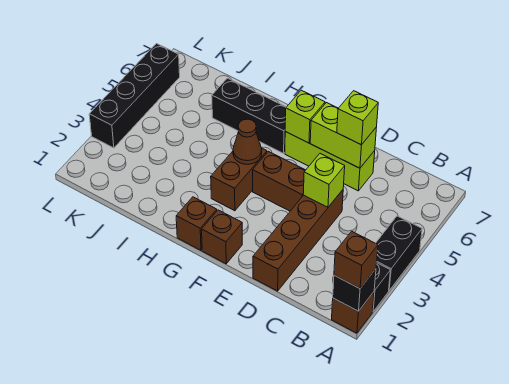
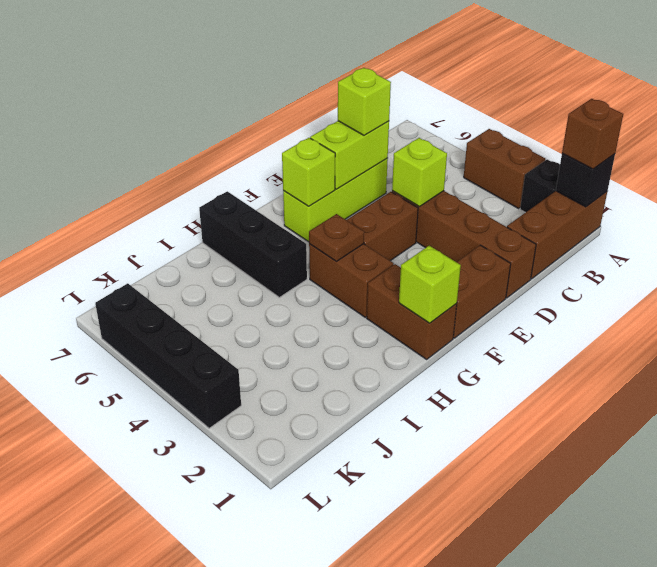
brown brick A1 level 1 -> brown brick A1:C1 level 1
black brick A3:A4 level 1 -> brown brick A3:A4 level 1
brown brick F1 level 1 -> brown brick E1:F1 level 1
brown brick G1 level 1 -> brown brick G1:G2 level 1
none -> lime brick G1 level 2
brown cone G4 level 2 -> brown plate G4 level 2
black brick G6:I6 level 1 -> black brick H5:H7 level 1

